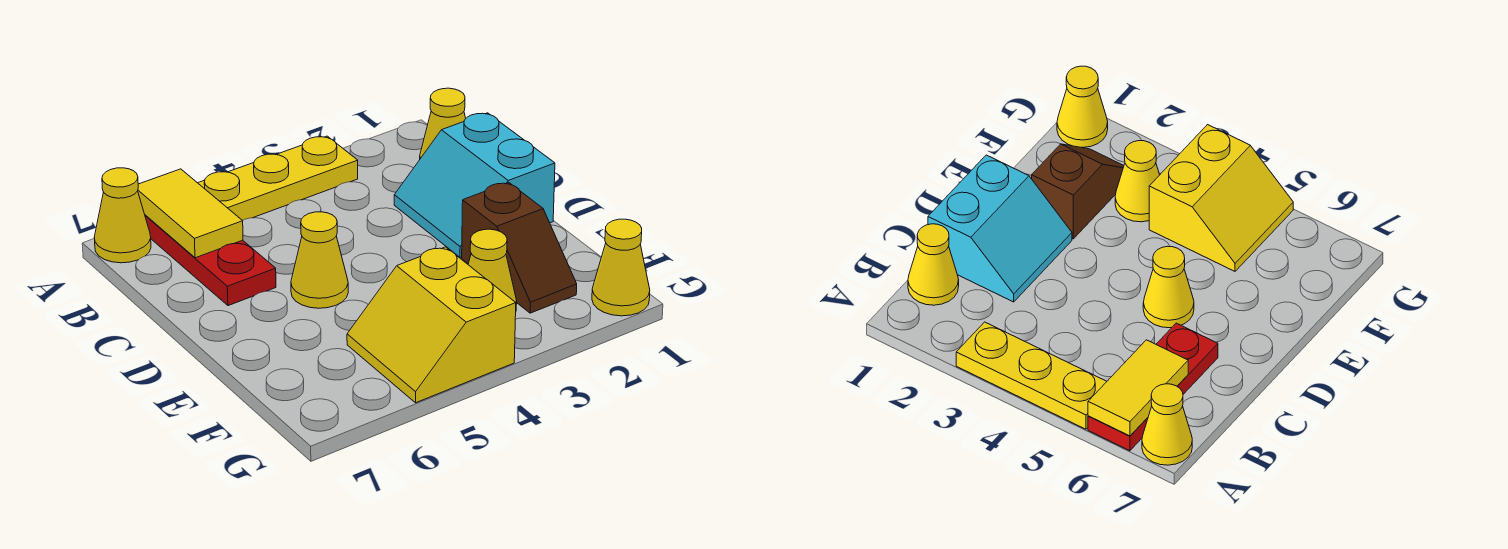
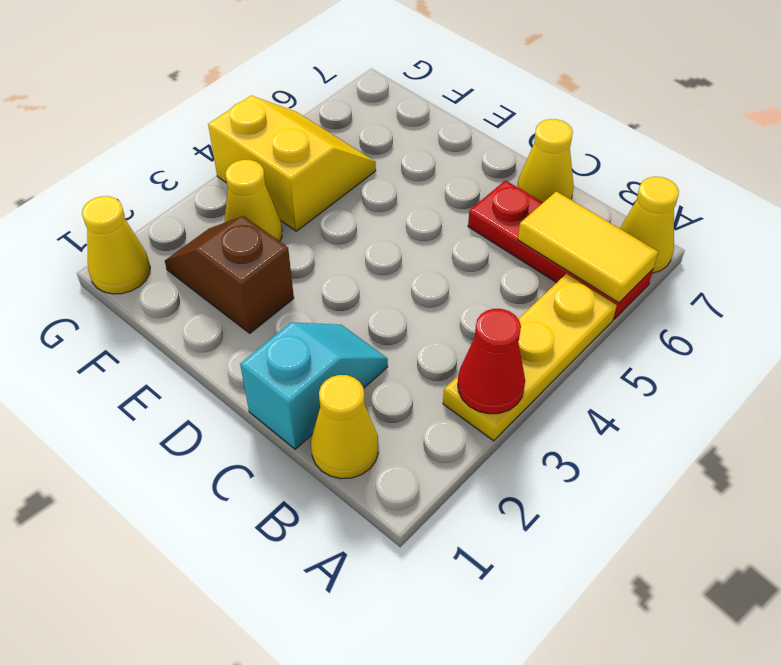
none -> red cone A3 level 2
cyan slope C1:D2 level 1 top 1 -> cyan slope C1:C2 level 1 top 1
yellow cone D5 level 1 -> yellow cone C7 level 1

